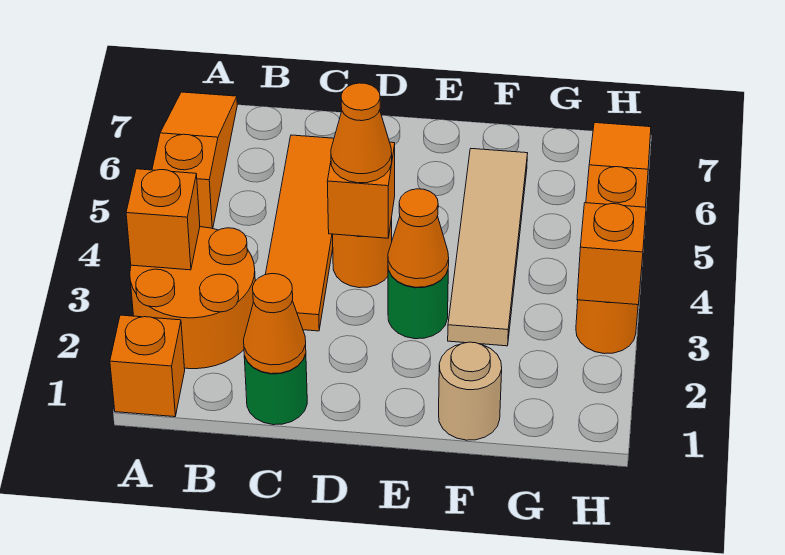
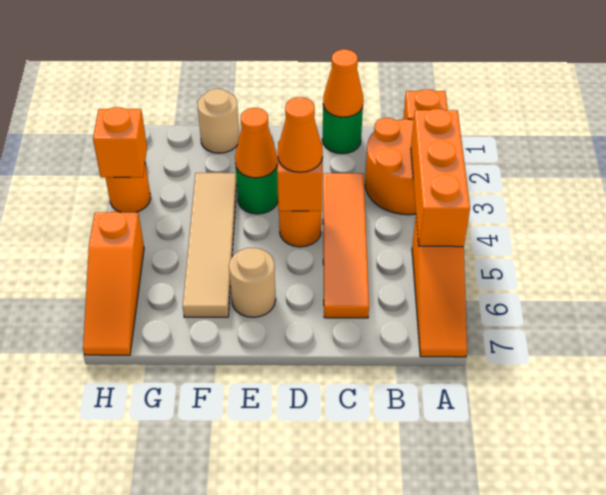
orange brick A3 level 2 -> orange brick A3:A5 level 2
none -> tan round brick E6 level 1

